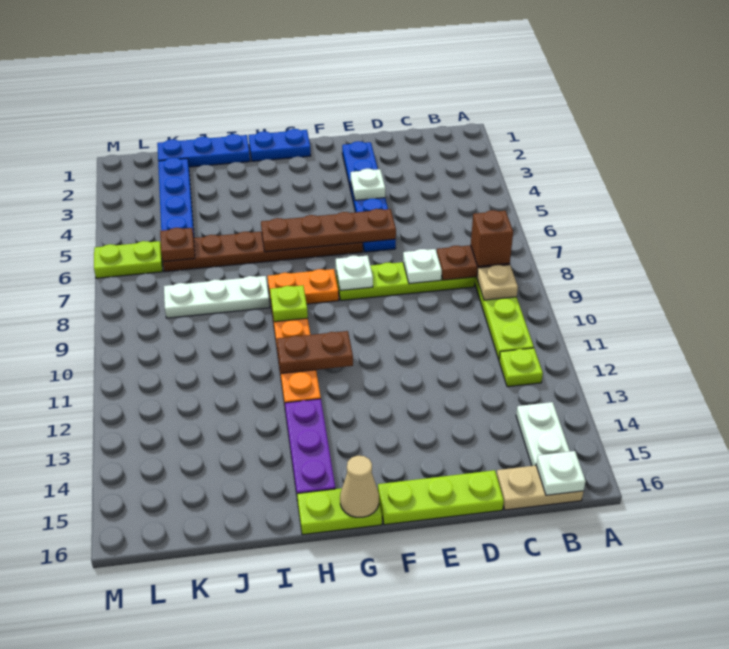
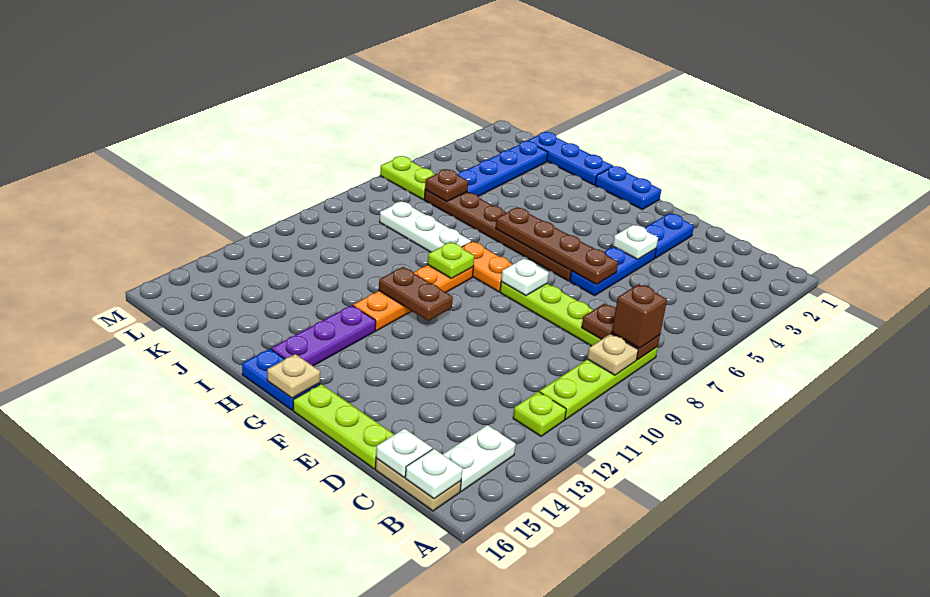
white plate D8 level 2 -> white plate C16 level 2
lime plate G16:H16 level 1 -> blue plate G16:H16 level 1
tan cone G16 level 2 -> tan plate G16 level 2

